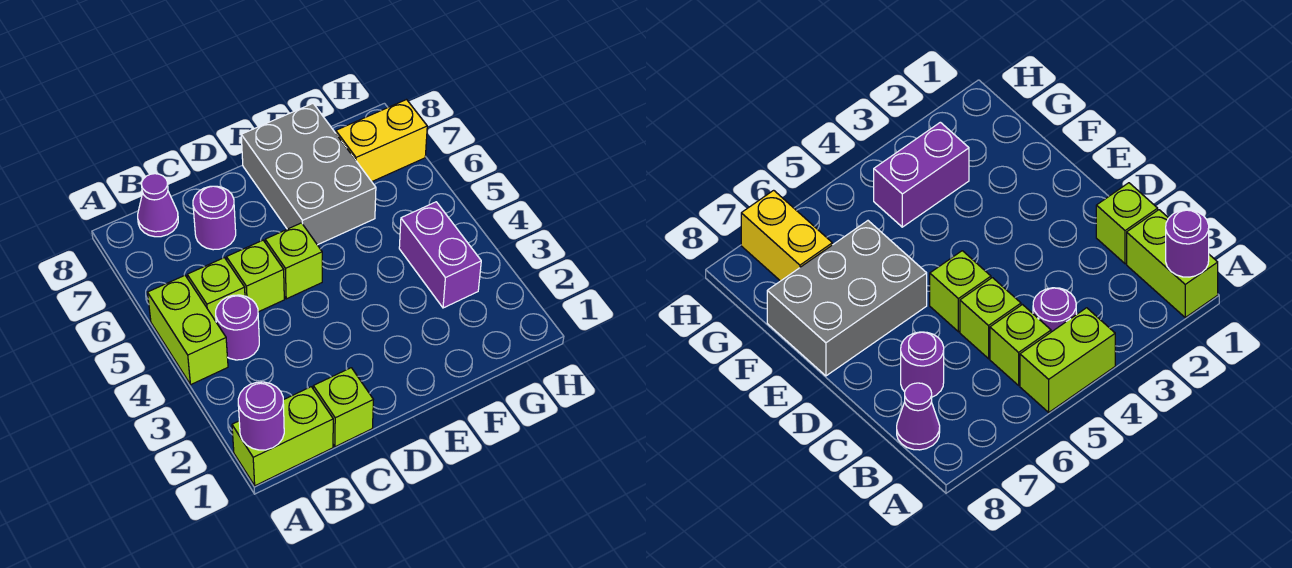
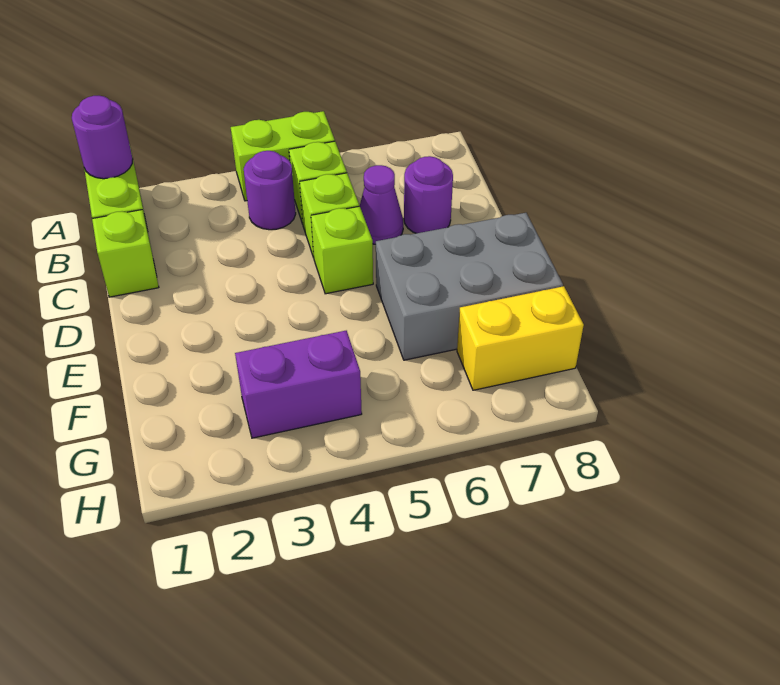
purple cone B8 level 1 -> purple cone C6 level 1
yellow brick G7:H7 level 1 -> yellow brick G7:G8 level 1

